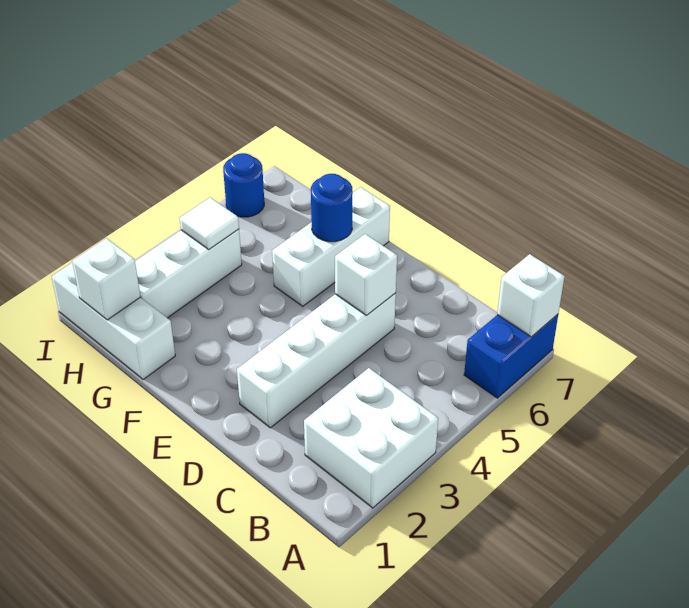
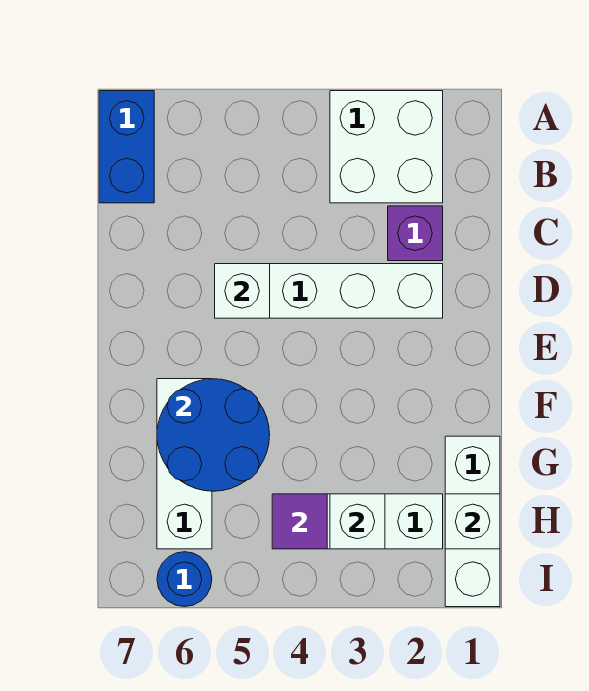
blue brick A6:A7 level 1 -> blue brick A7:B7 level 1
white brick A7 level 2 -> white brick H3 level 2
none -> purple brick C2 level 1
white brick F5:F7 level 1 -> white brick F6:H6 level 1
blue round brick F6 level 2 -> blue round brick F5:G6 level 2
white tile H4 level 2 -> purple tile H4 level 2

